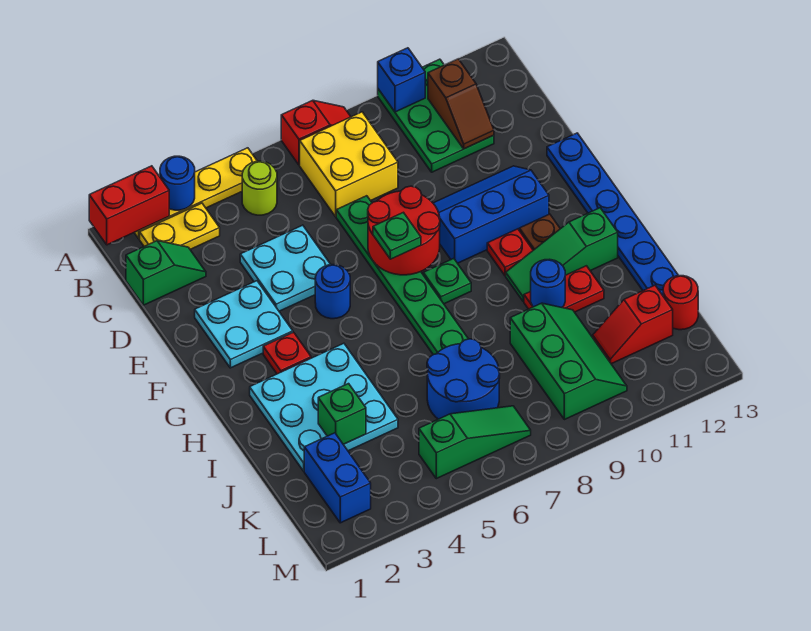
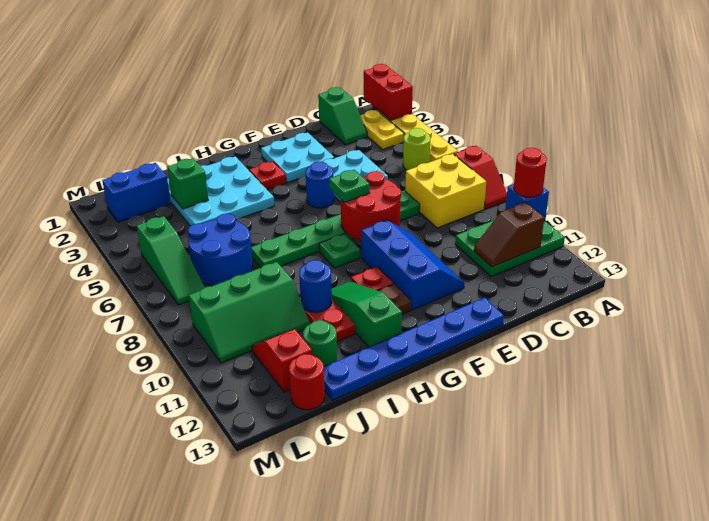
blue round brick A3 level 2 -> none
none -> red round brick A10 level 3
none -> green round brick J12 level 1

